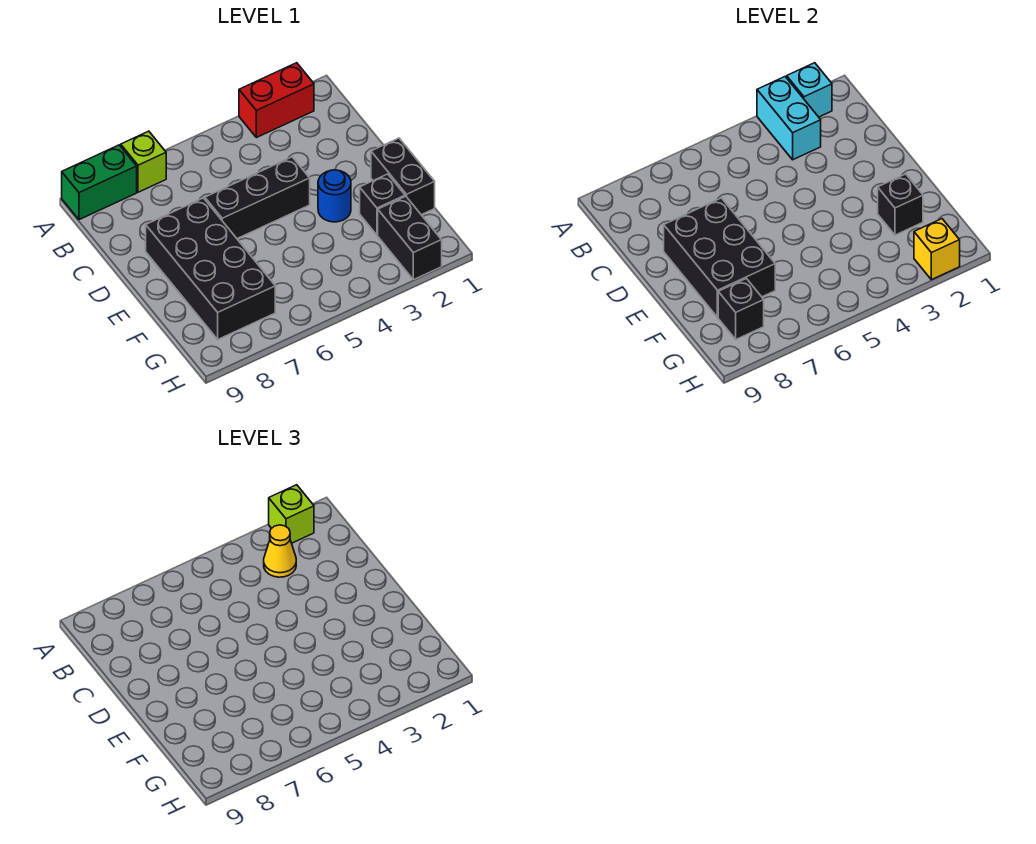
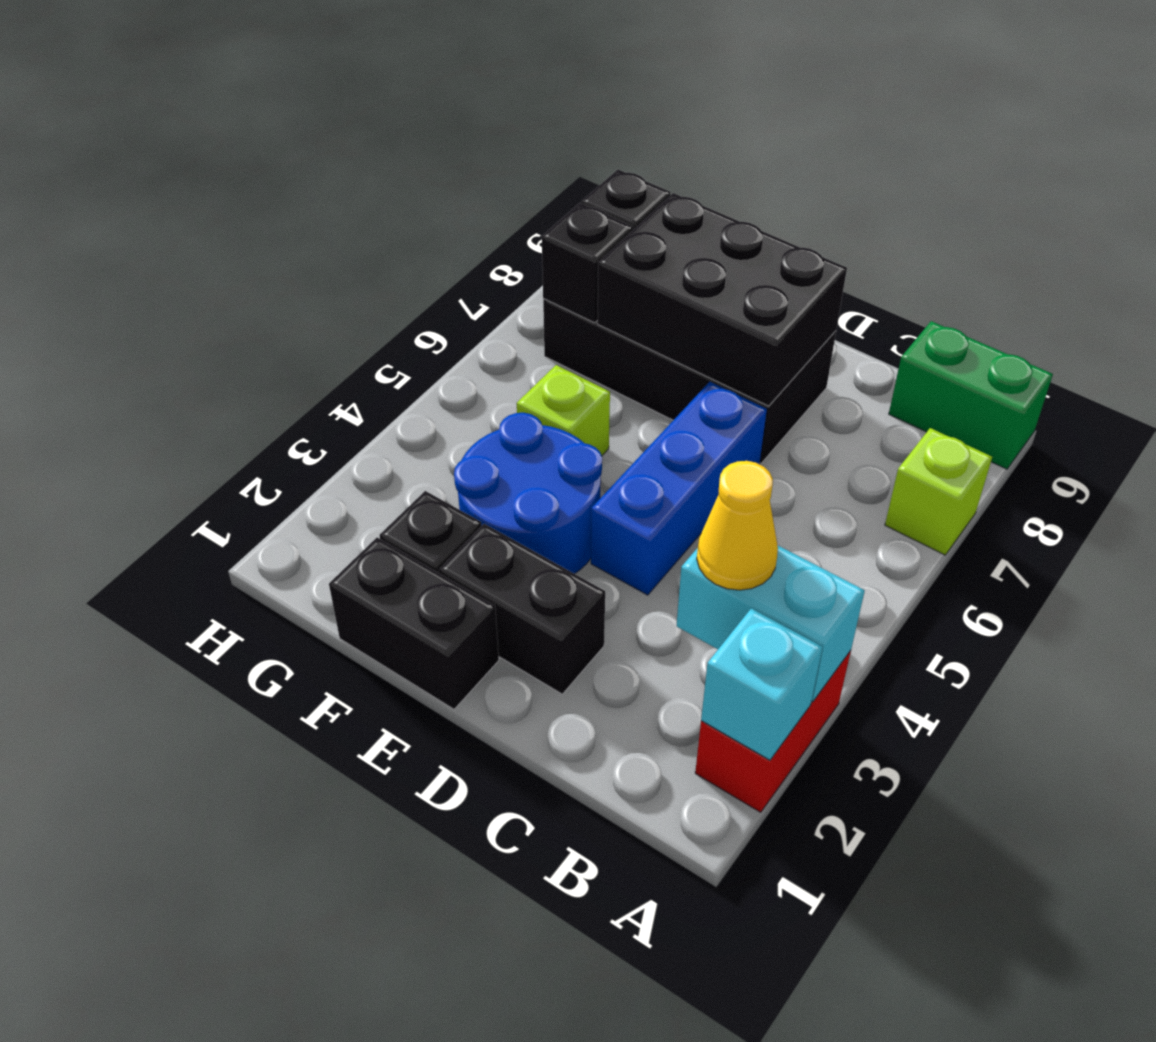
lime brick A2 level 3 -> lime brick F5 level 1
green brick A8:A9 level 1 -> green brick A9:B9 level 1
black brick D4:D6 level 1 -> blue brick D4:D6 level 1
blue round brick E3 level 1 -> blue round brick E3:F4 level 1
black brick F2 level 2 -> black brick G7 level 2
black brick G2:H2 level 1 -> black brick D2:E2 level 1
yellow brick H2 level 2 -> none

